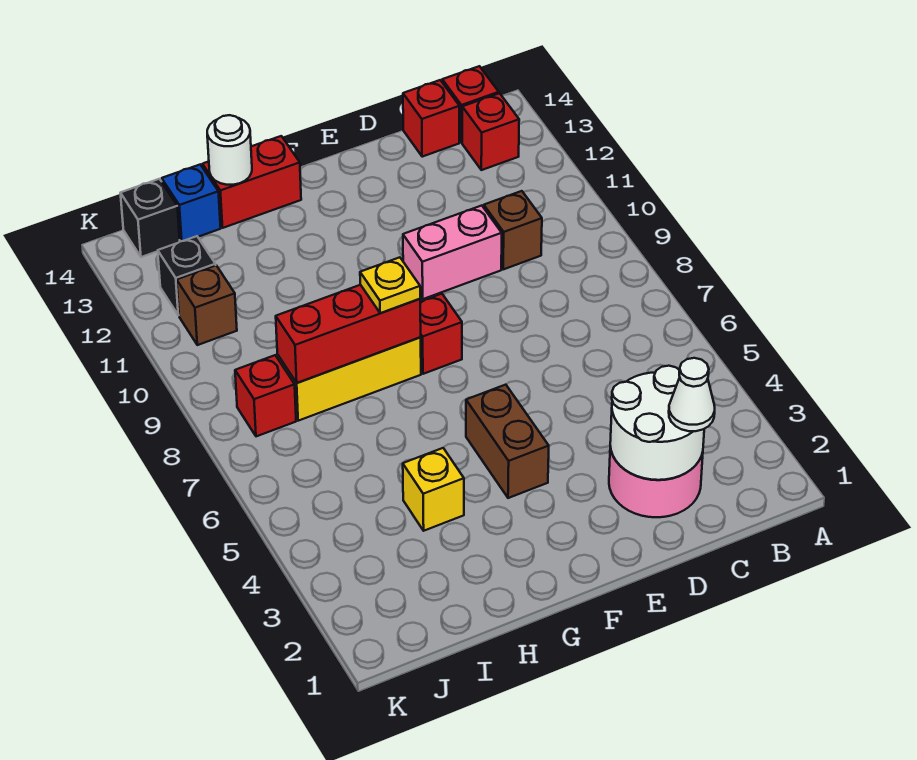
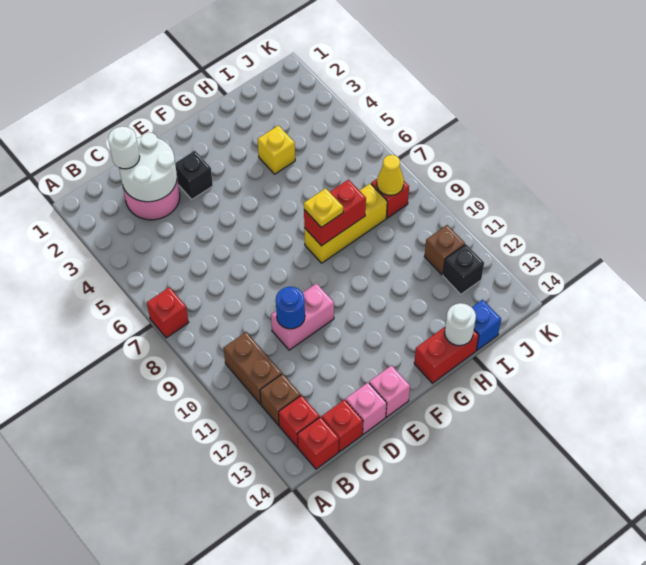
white cone C2 level 3 -> white round brick C2 level 3
brown brick C10 level 1 -> brown brick B12 level 1
none -> blue round brick D10 level 2
none -> pink brick D14 level 1
none -> pink brick E14 level 1
brown brick F4:F5 level 1 -> brown brick B10:B11 level 1
red brick F8 level 1 -> red brick A7 level 1
red brick G8:I8 level 2 -> red brick G8:H8 level 2
none -> yellow cone J8 level 2
black brick J14 level 1 -> black brick E3 level 1

